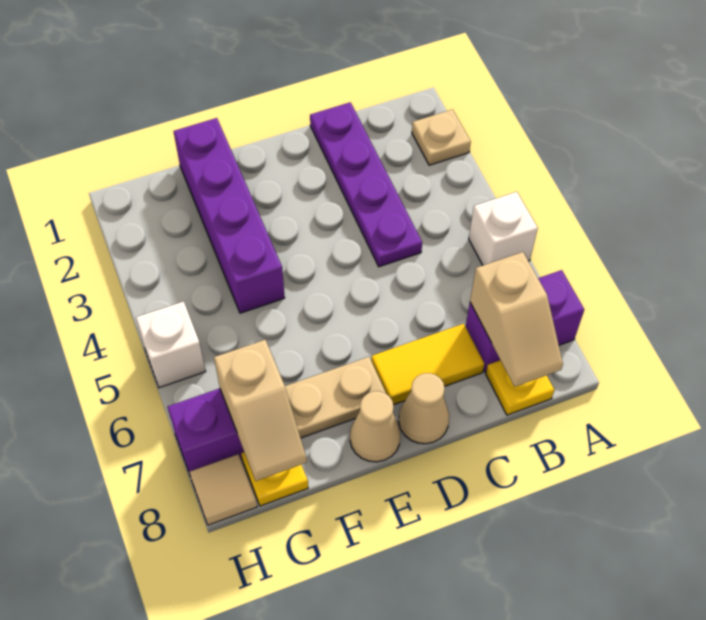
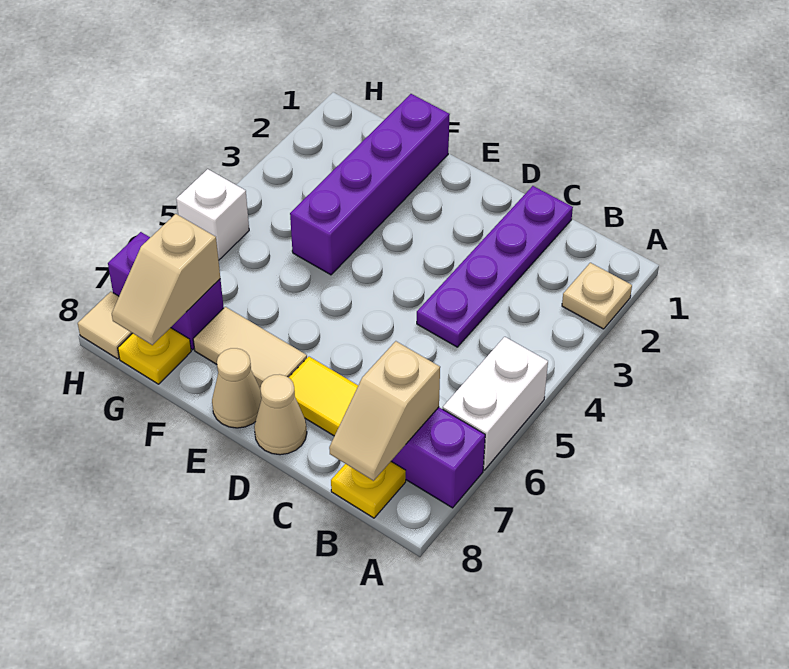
white brick A5 level 1 -> white brick A5:A6 level 1
tan plate E7:F7 level 1 -> tan tile E7:F7 level 1

